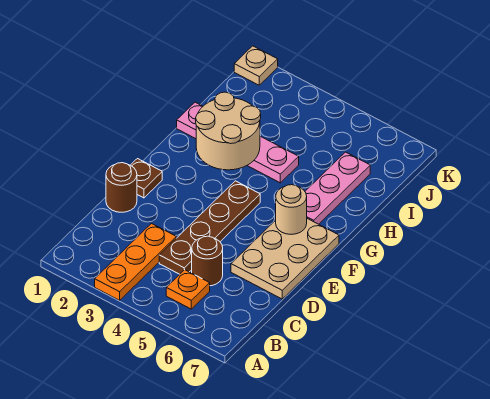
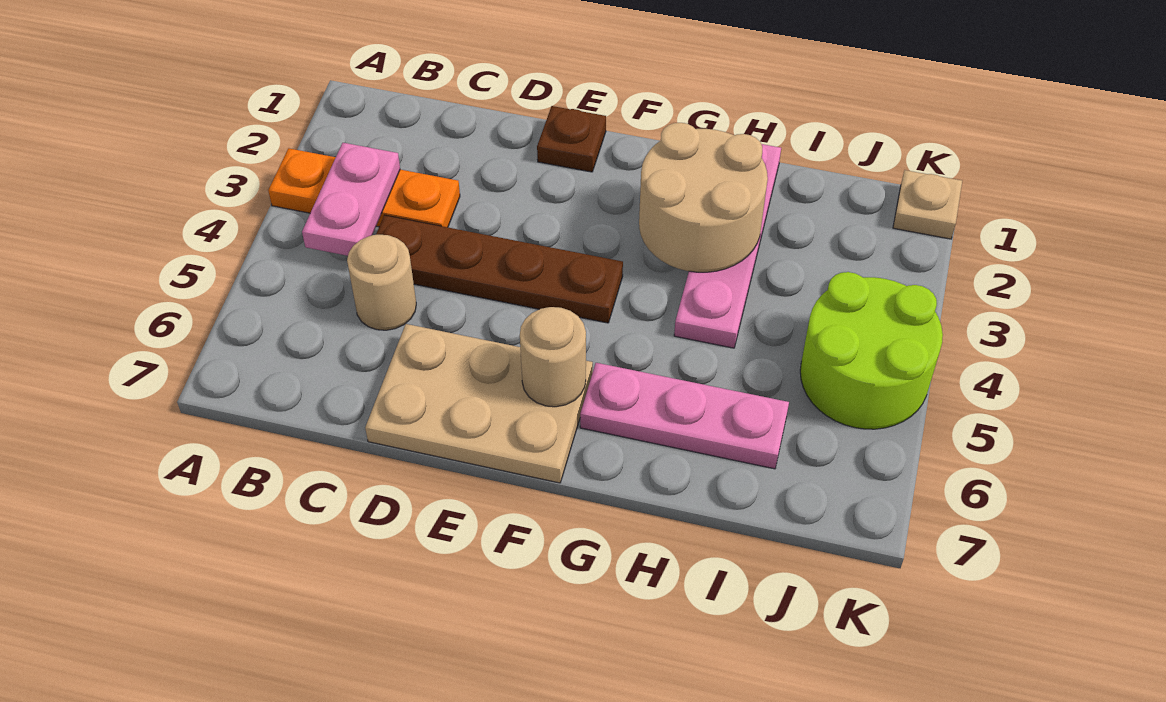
none -> pink plate B3:B4 level 2
orange plate B5 level 1 -> none
brown round brick C5 level 1 -> tan round brick C5 level 1
brown round brick D1 level 1 -> none
none -> lime round brick J4:K5 level 1

